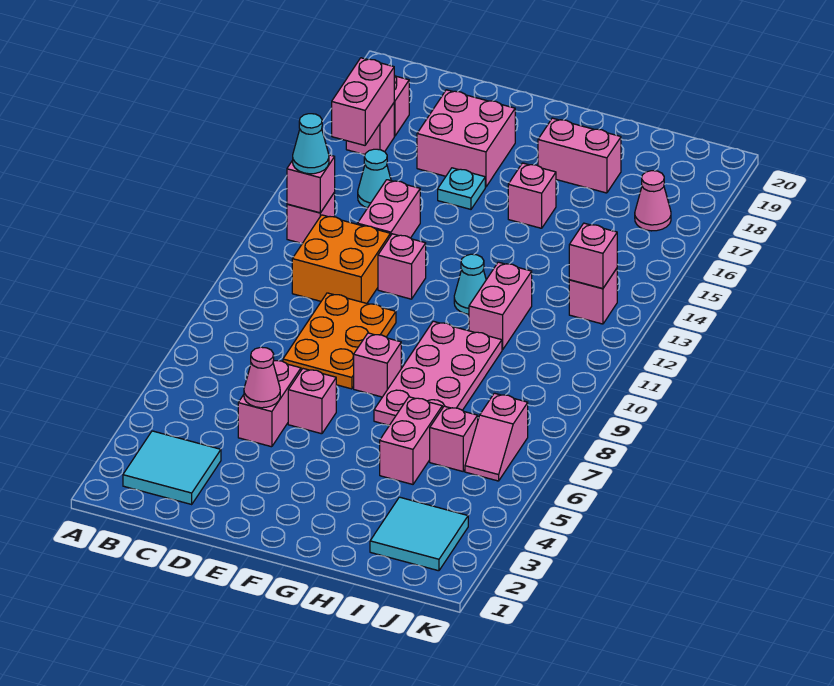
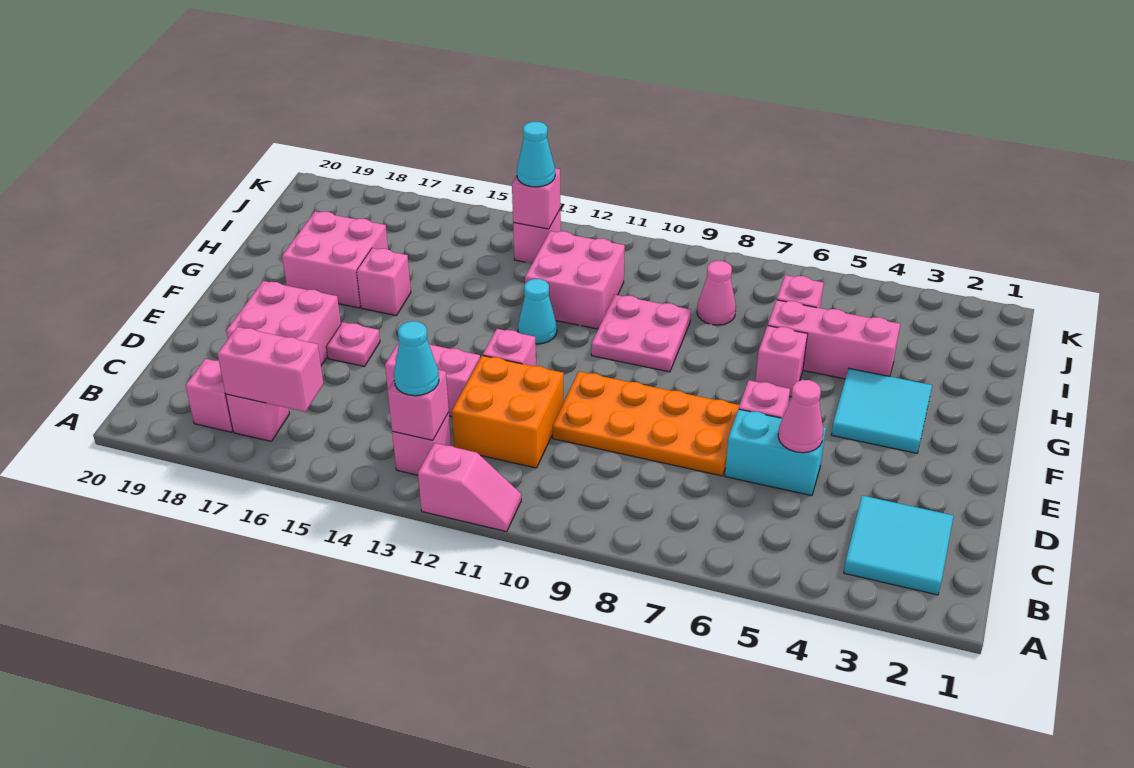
cyan cone C15 level 1 -> cyan cone J13 level 3
pink brick D5:D6 level 1 -> cyan brick D5:D6 level 1
orange plate D8:E10 level 1 -> orange plate D7:E10 level 1
cyan plate E16 level 1 -> pink plate E16 level 1
pink brick F8 level 1 -> pink brick G6 level 1
pink plate G7:H10 level 1 -> pink plate G9:H10 level 1
pink brick G18:H18 level 1 -> pink brick G17:H18 level 1
pink brick H5:H6 level 1 -> pink brick H4:H6 level 1
pink brick H11:H12 level 1 -> pink brick H11:I12 level 1
cyan tile I2:J3 level 1 -> cyan tile F3:G4 level 1
pink slope J6:J7 level 1 top 7 -> pink slope A11:A12 level 1 top 12
pink cone J17 level 1 -> pink cone I8 level 1

